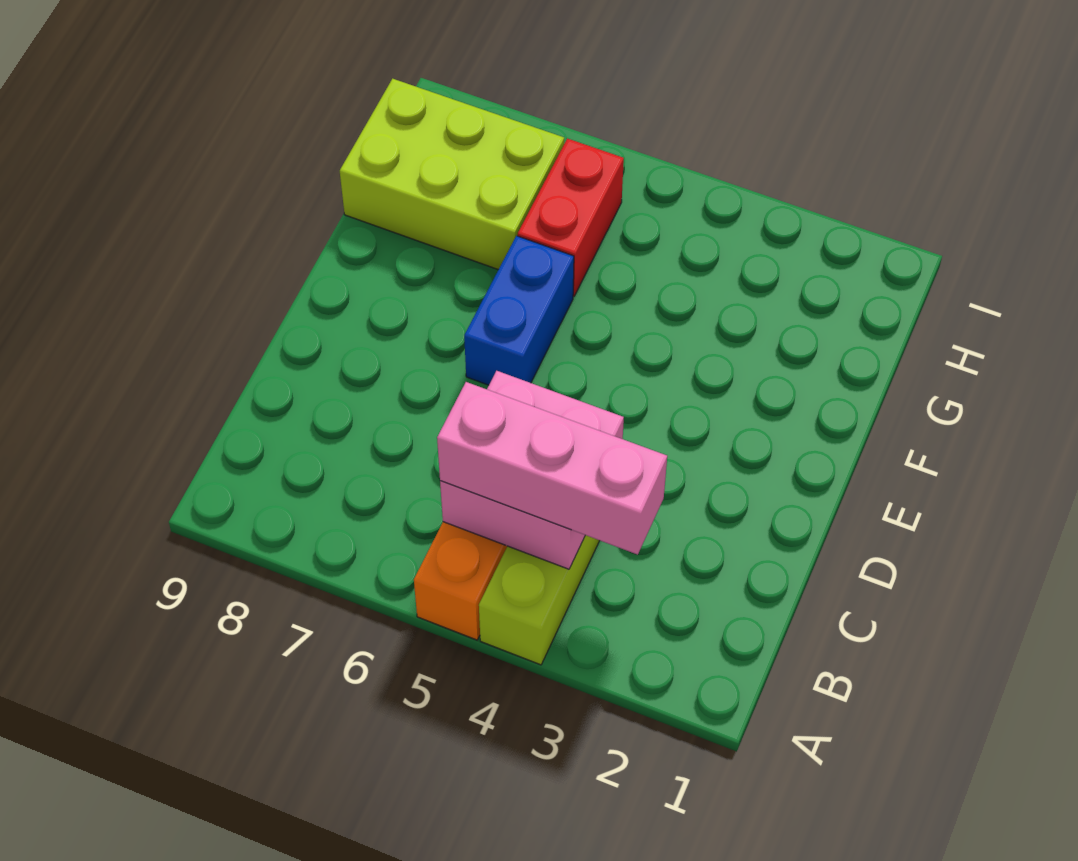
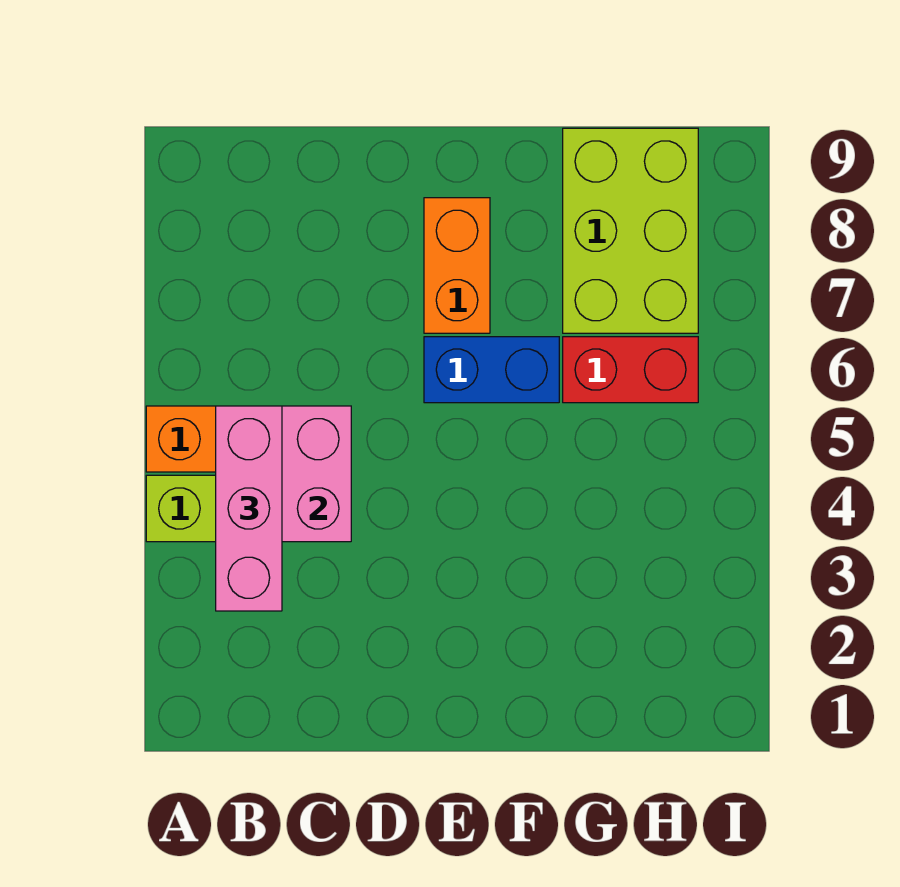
none -> orange brick E7:E8 level 1

